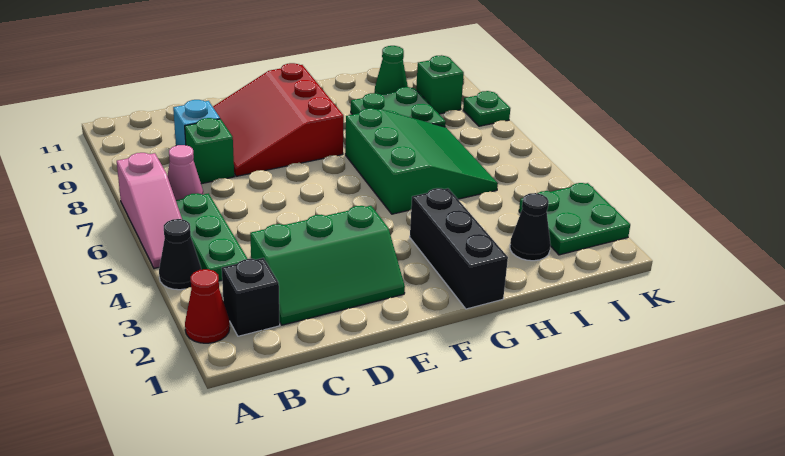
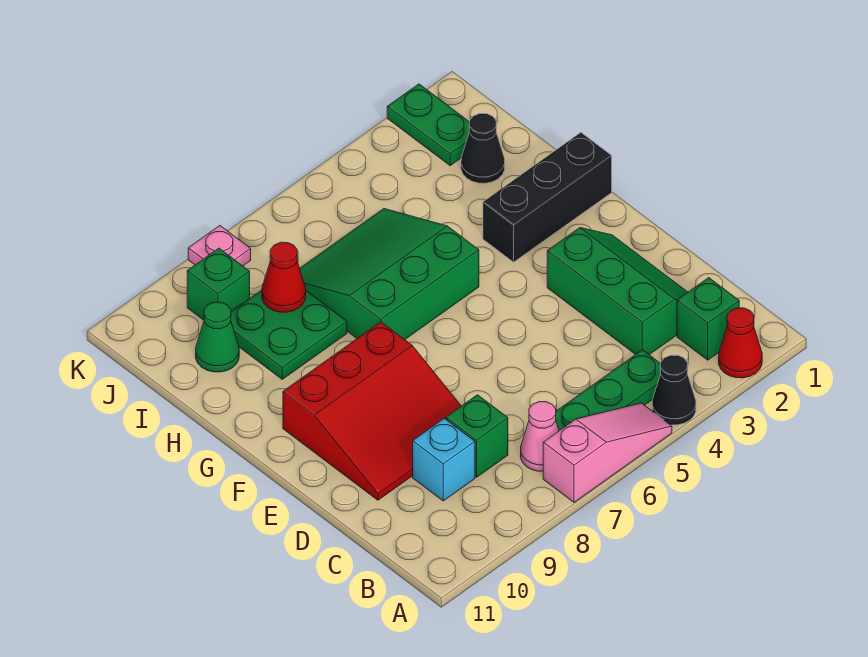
black brick B2 level 1 -> green brick B2 level 1
none -> red cone I8 level 2
green plate J2:K3 level 1 -> green plate J2:K2 level 1
green plate K8 level 1 -> pink plate K8 level 1

